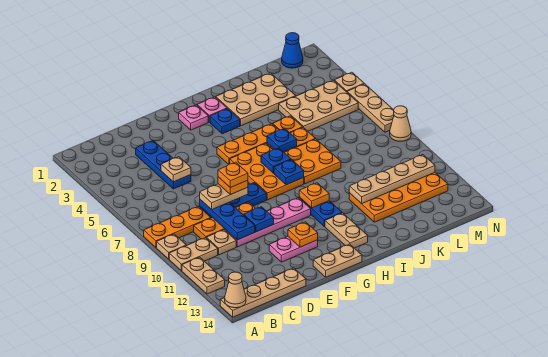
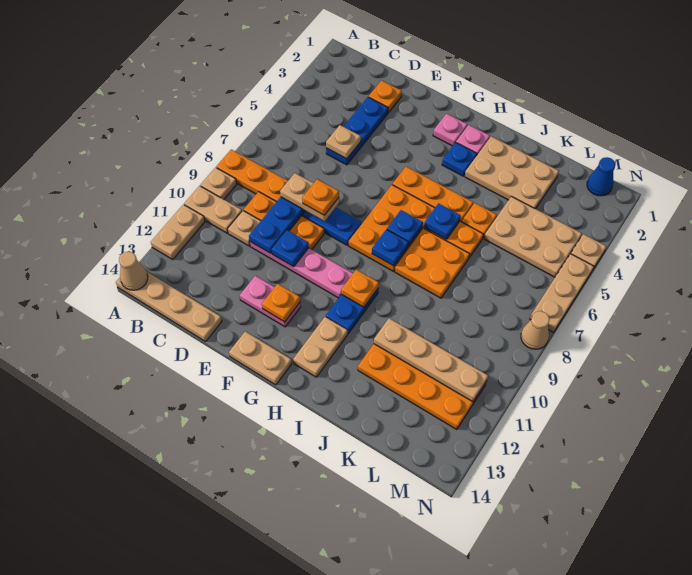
orange plate E8 level 5 -> orange plate D2 level 1

